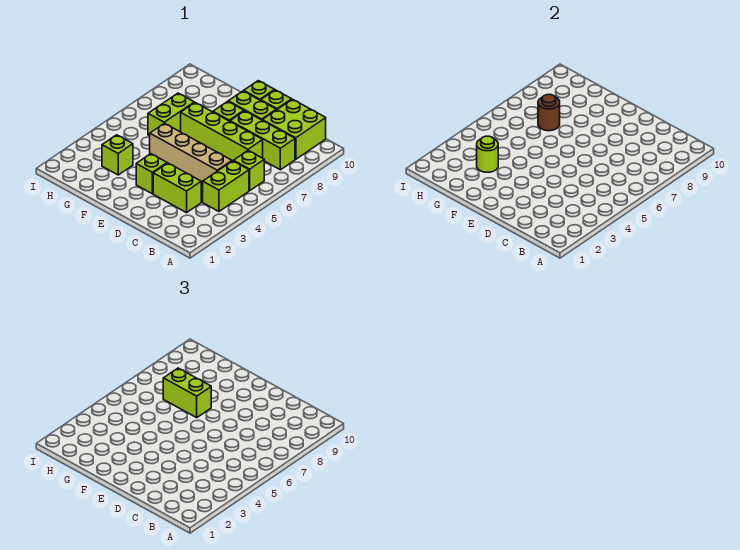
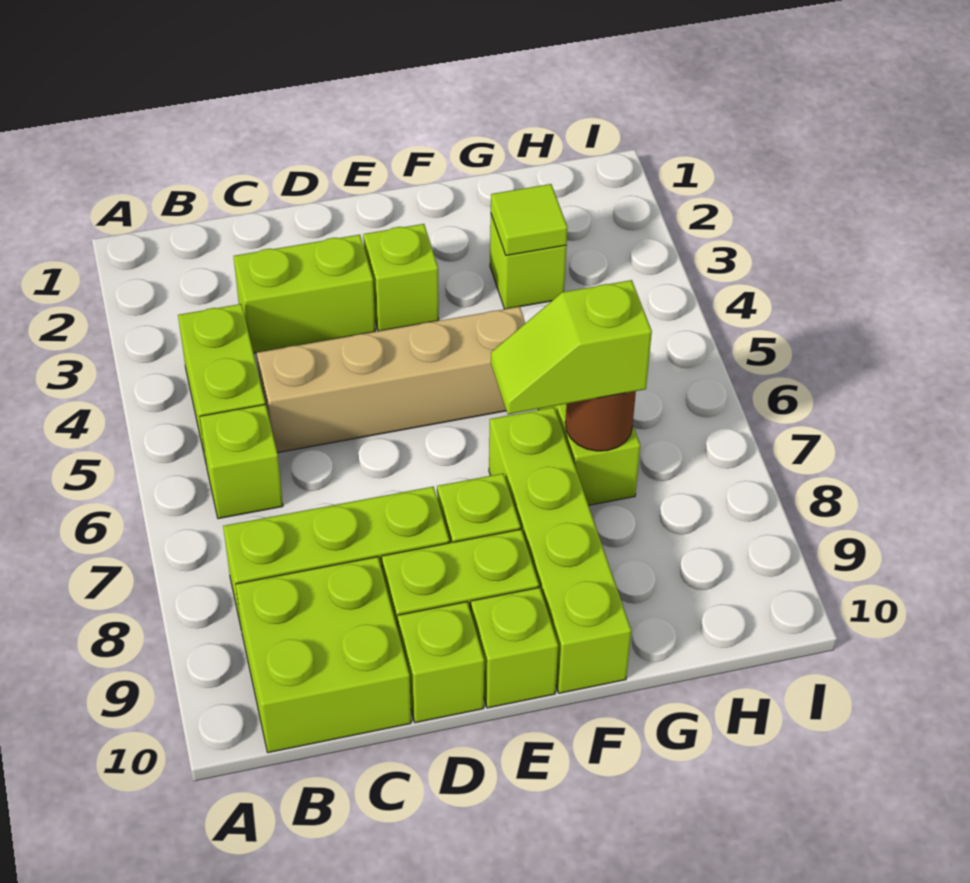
lime brick C7:F7 level 1 -> lime brick F7:F10 level 1
lime brick F7:G7 level 3 -> lime slope F7:G7 level 3 top G
lime round brick G3 level 2 -> lime tile G3 level 2

